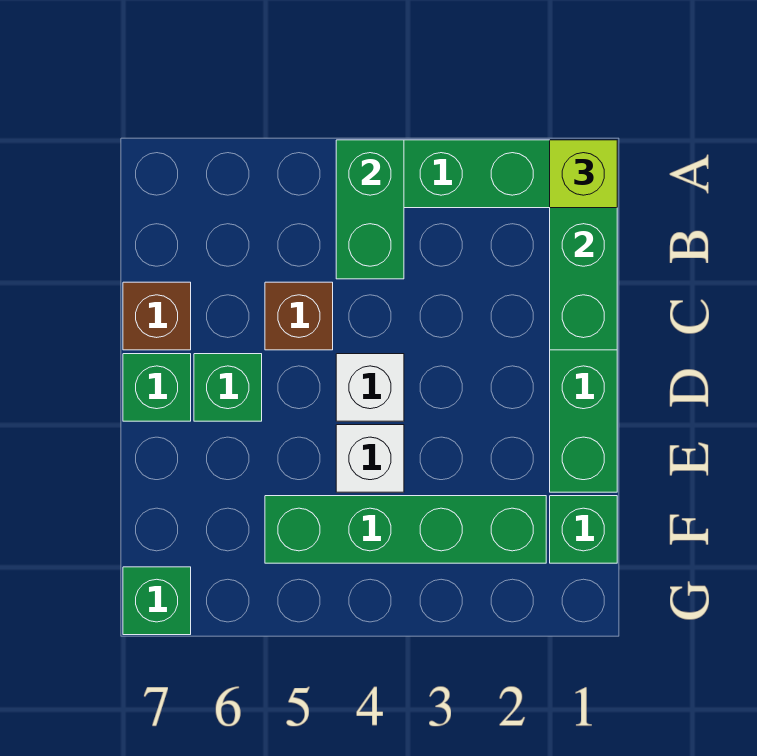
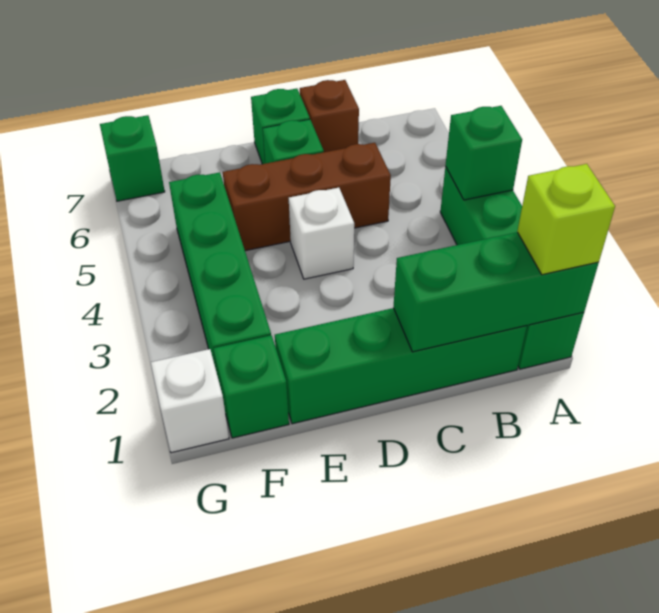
green brick A4:B4 level 2 -> green brick A4 level 2
brown brick C5 level 1 -> brown brick C5:E5 level 1
white brick E4 level 1 -> white brick G1 level 1

